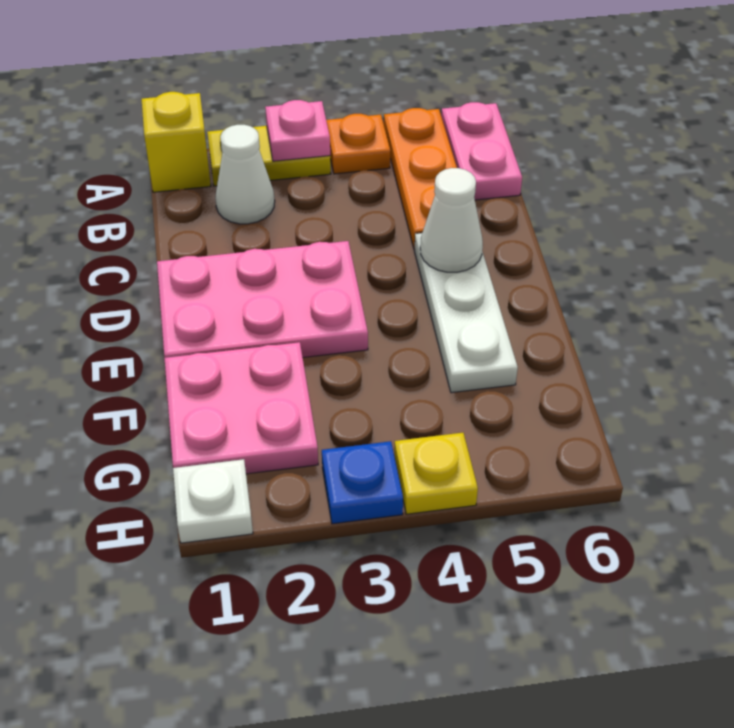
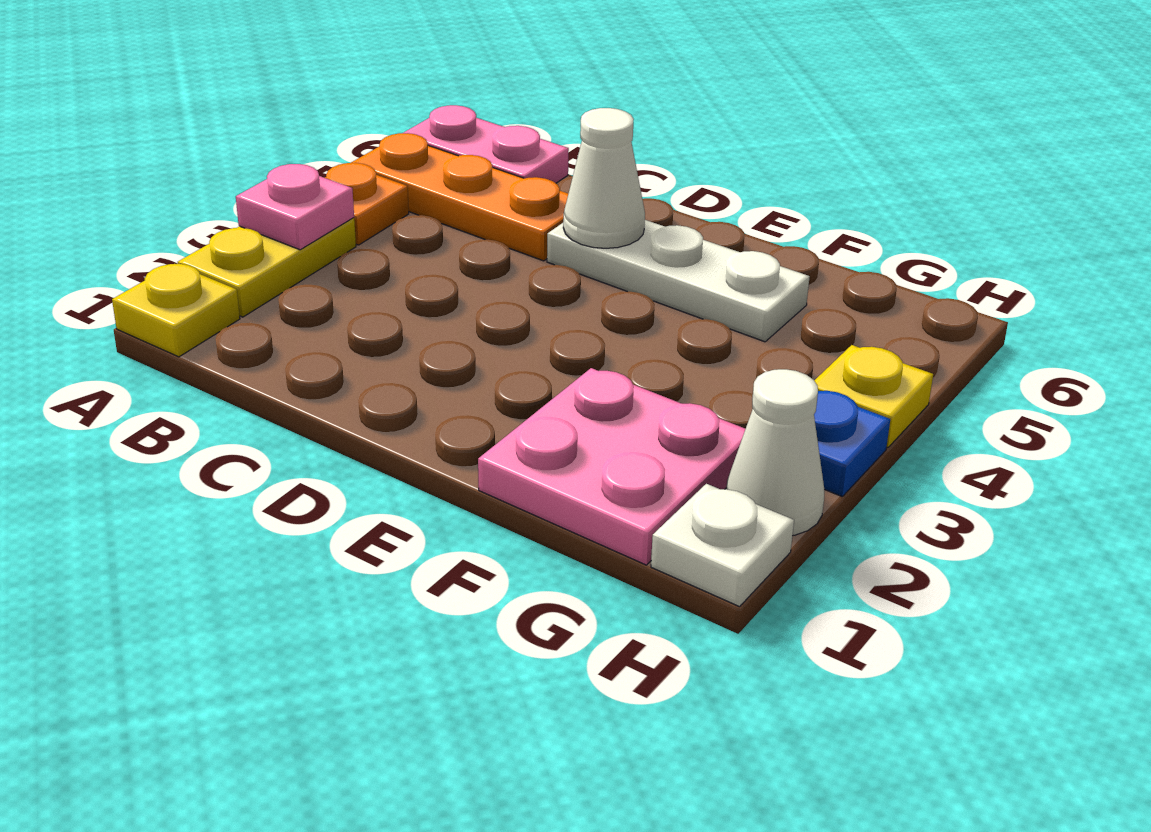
yellow brick A1 level 1 -> yellow plate A1 level 1
white cone B2 level 1 -> white cone H2 level 1
pink plate D1:E3 level 1 -> none

